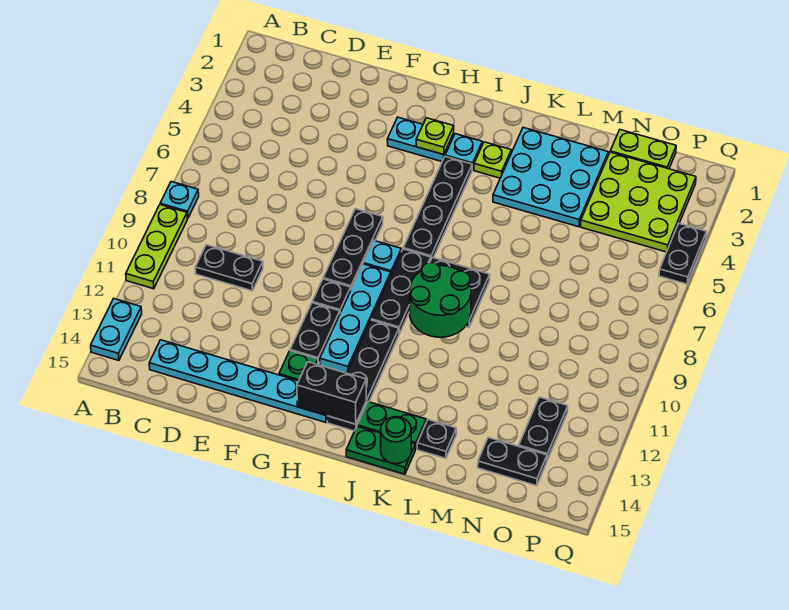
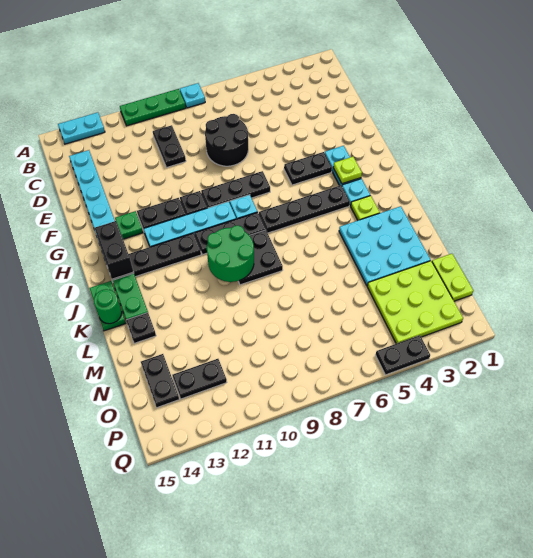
lime plate A9:A11 level 1 -> green plate A9:A11 level 1
none -> black round brick D7:E8 level 1
none -> black plate G4:G5 level 1

